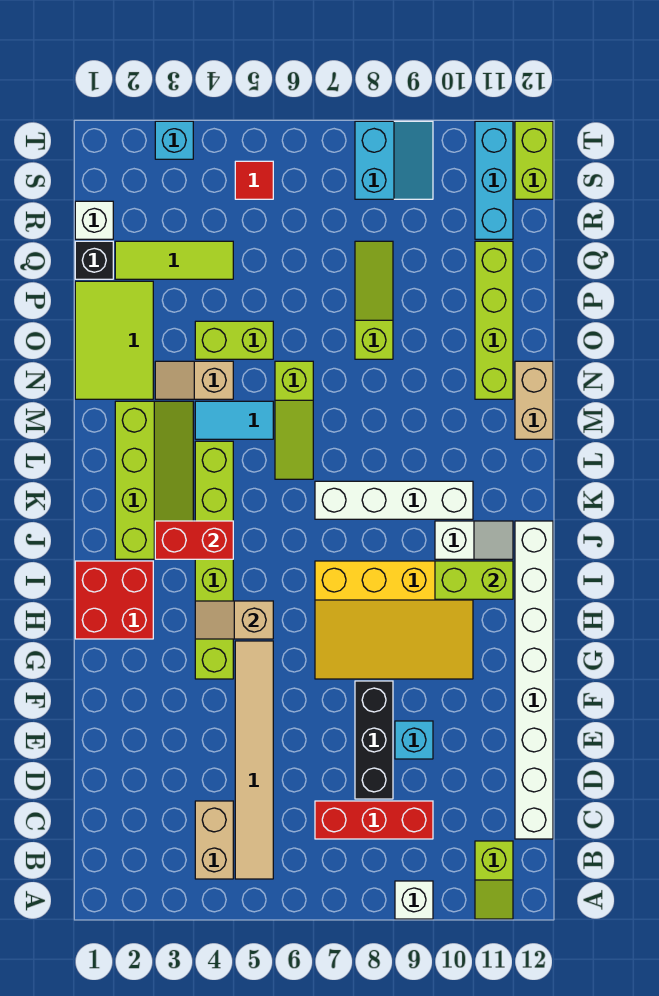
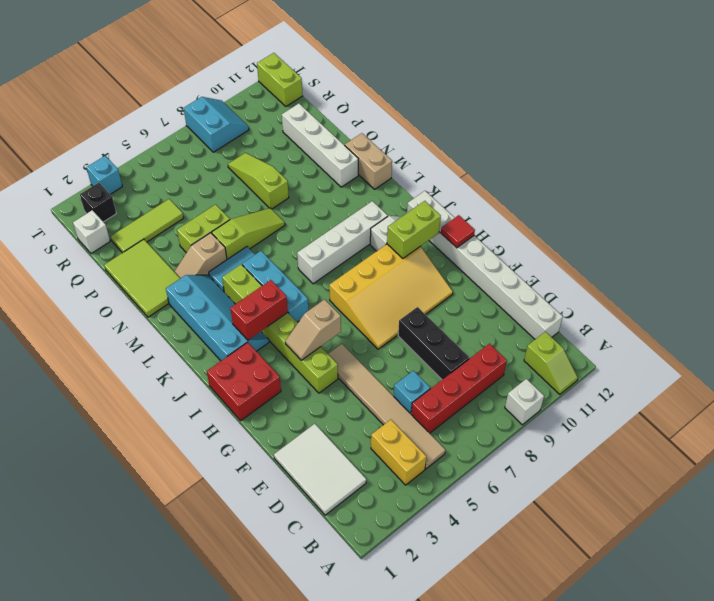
tan brick B4:C4 level 1 -> yellow brick B4:C4 level 1
none -> white tile C1:E2 level 1
red brick C7:C9 level 1 -> red brick C6:C9 level 1
cyan brick E9 level 1 -> cyan brick D6 level 1
lime slope J2:M3 level 1 top 2 -> cyan slope J2:M3 level 1 top 2
lime slope L6:N6 level 1 top N -> lime slope N5:N7 level 1 top 5
lime brick N11:Q11 level 1 -> white brick N11:Q11 level 1
black brick Q1 level 1 -> black brick S2 level 1
cyan brick R11:T11 level 1 -> cyan brick J5:L5 level 1
red tile S5 level 1 -> red tile H12 level 2

